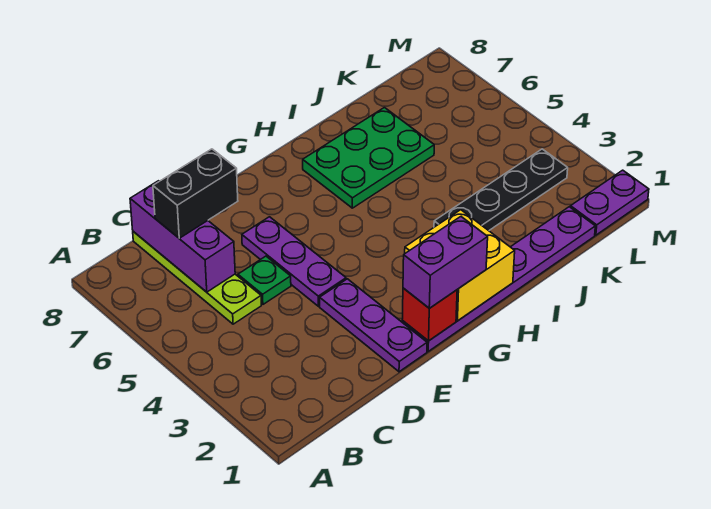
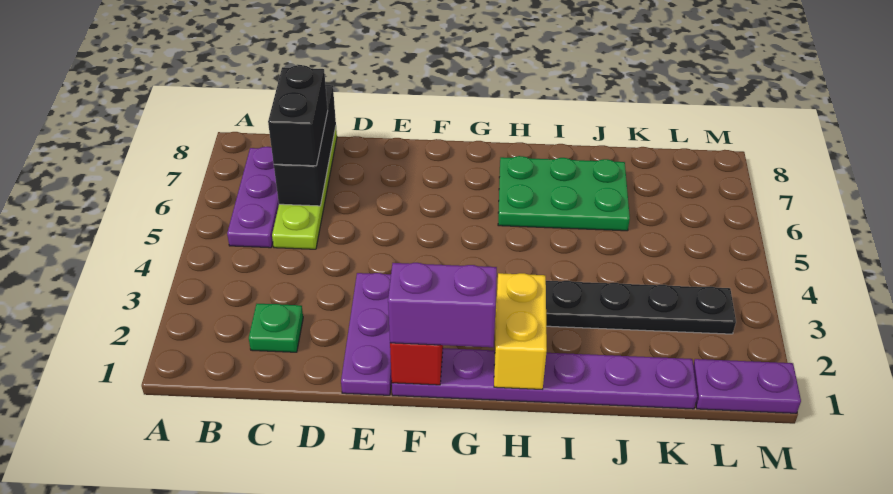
purple brick C6:C8 level 2 -> black brick C6:C8 level 2
black brick C7:D7 level 3 -> black brick C6:C7 level 3
green plate D5 level 1 -> green plate C2 level 1
purple plate E4:E6 level 1 -> purple plate B5:B7 level 1
yellow brick G1:H2 level 2 -> yellow brick H1:H2 level 2

